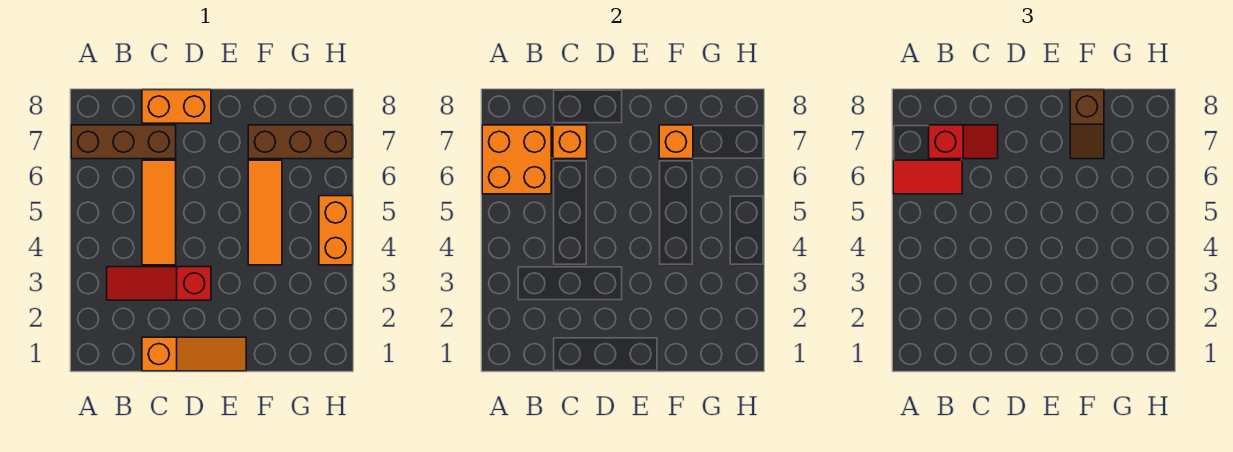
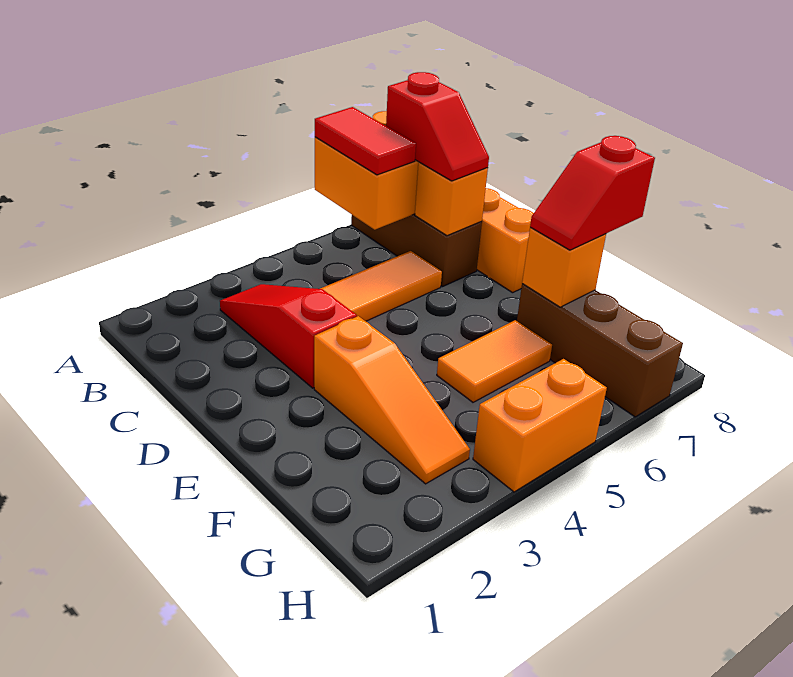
orange slope C1:E1 level 1 top C -> orange slope E3:G3 level 1 top E
orange tile F4:F6 level 1 -> orange tile F5:F6 level 1
brown slope F7:F8 level 3 top 8 -> red slope F7:F8 level 3 top 8

